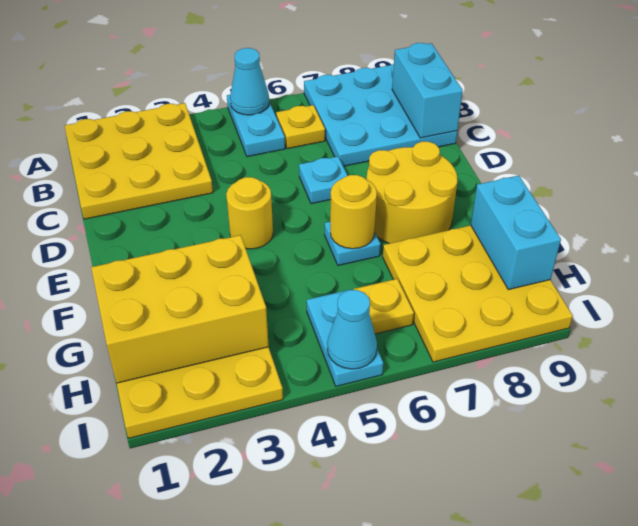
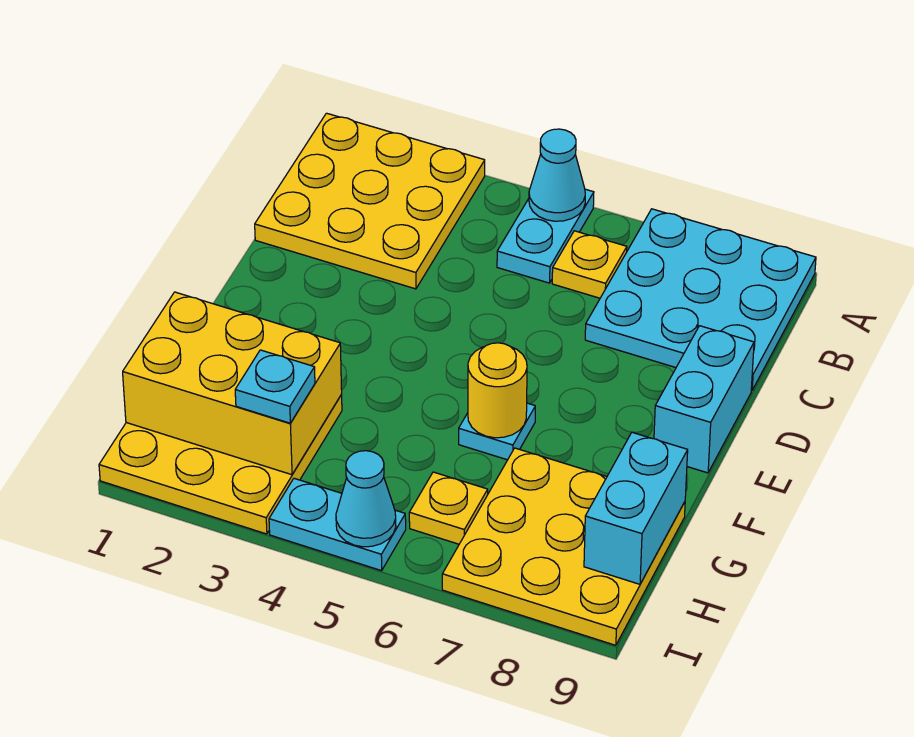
cyan brick B9:C9 level 2 -> cyan brick D9:E9 level 1
cyan plate D6 level 1 -> cyan plate H3 level 3
yellow round brick E4 level 1 -> none
yellow round brick E7:F8 level 1 -> none
cyan plate H5:I5 level 1 -> cyan plate I4:I5 level 1

